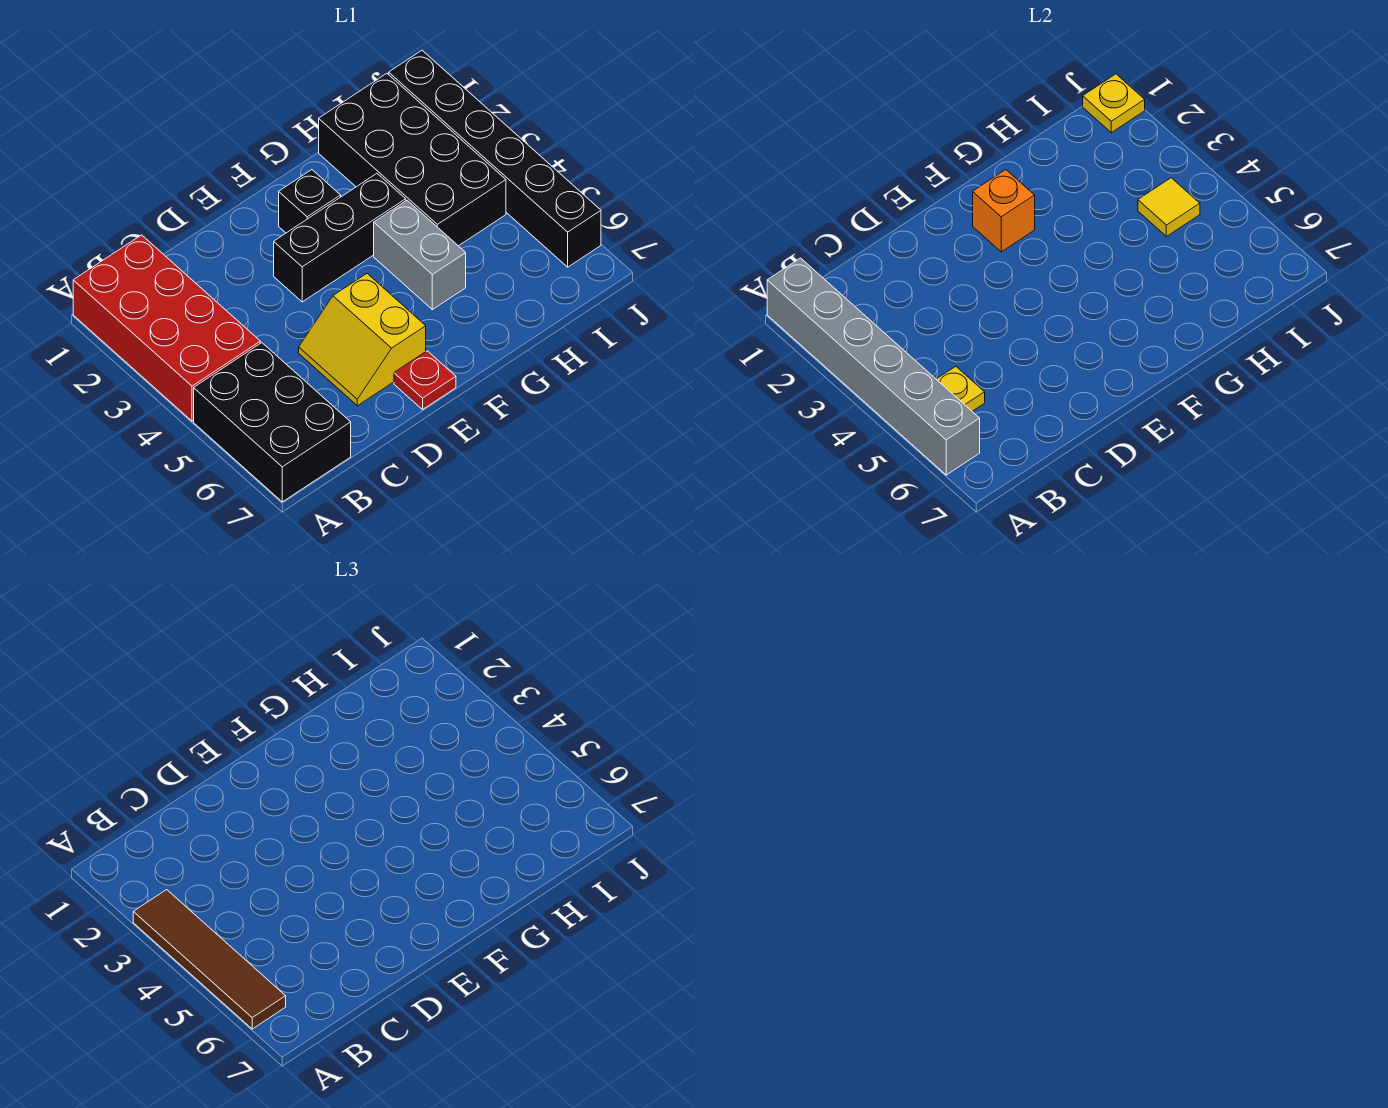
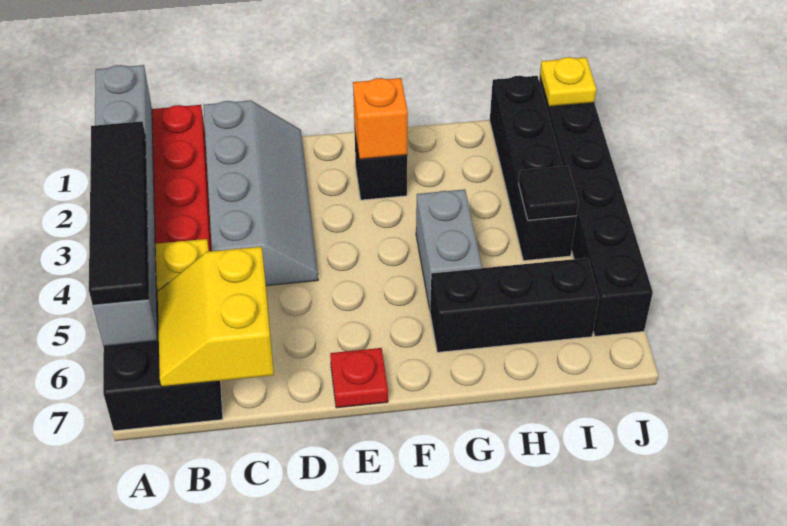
brown tile A3:A6 level 3 -> black tile A3:A6 level 3
none -> grey slope C1:D4 level 1 top C
yellow slope D5:E6 level 1 top E -> yellow slope B6:C7 level 2 top C
black brick E3:G3 level 1 -> black brick G6:I6 level 1
black brick H1:I4 level 1 -> black brick I1:I4 level 1
yellow tile I4 level 2 -> black tile I4 level 2

